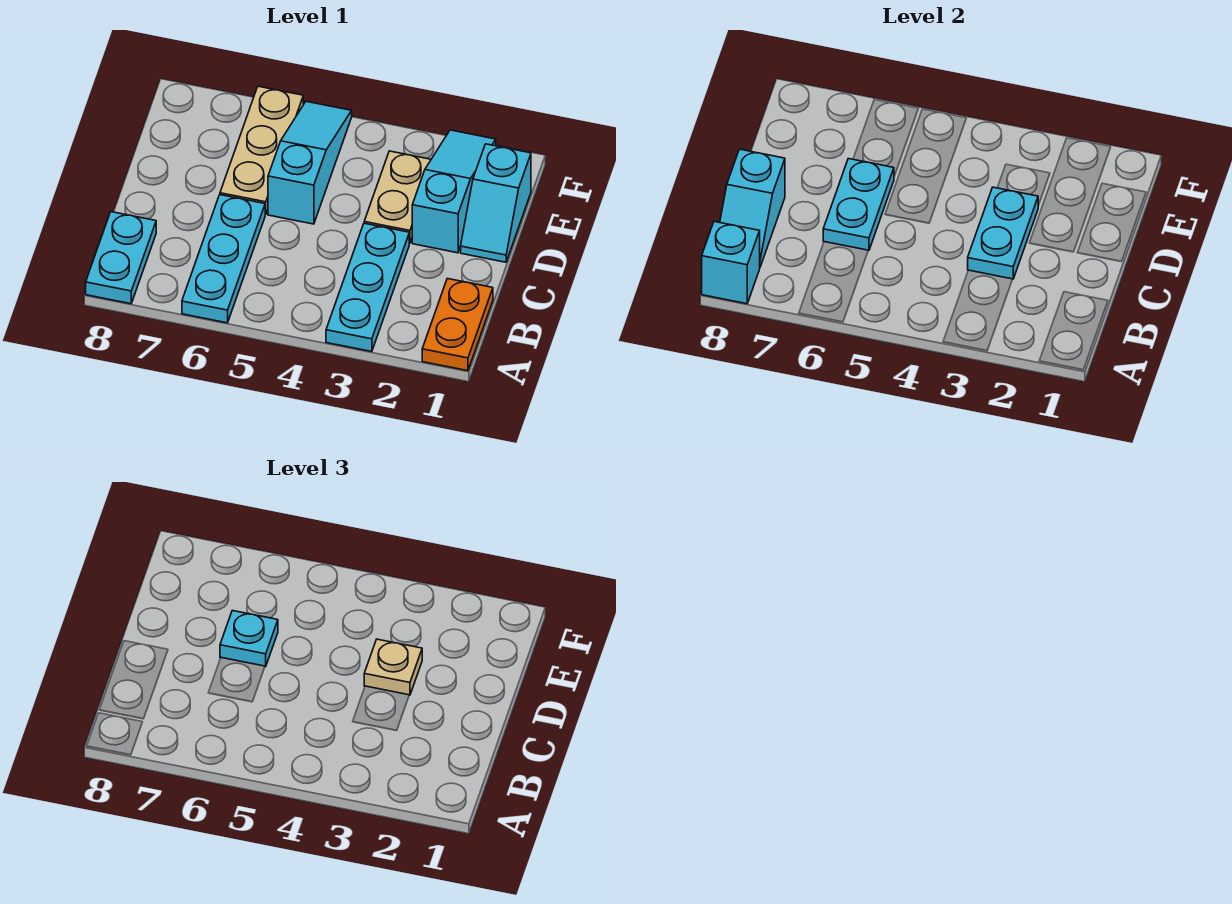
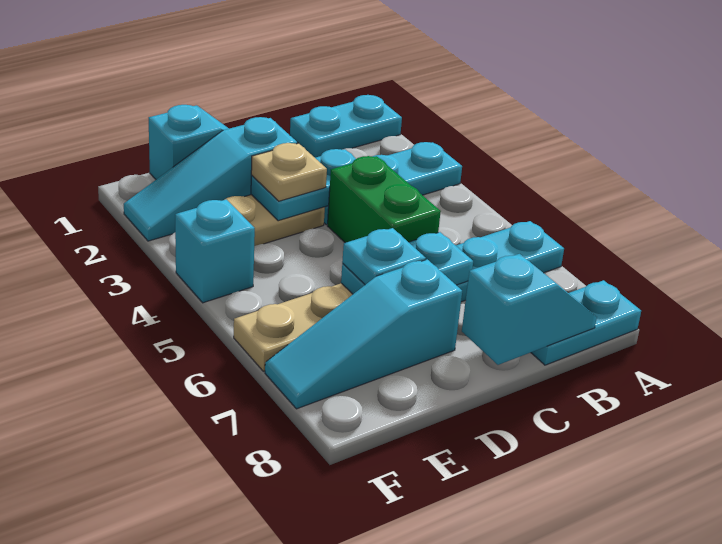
orange plate A1:B1 level 1 -> cyan plate A1:B1 level 1
cyan brick A8 level 2 -> cyan brick F4 level 1
none -> green brick C4:C5 level 1
cyan slope D5:F5 level 1 top D -> cyan slope D7:F7 level 1 top D

